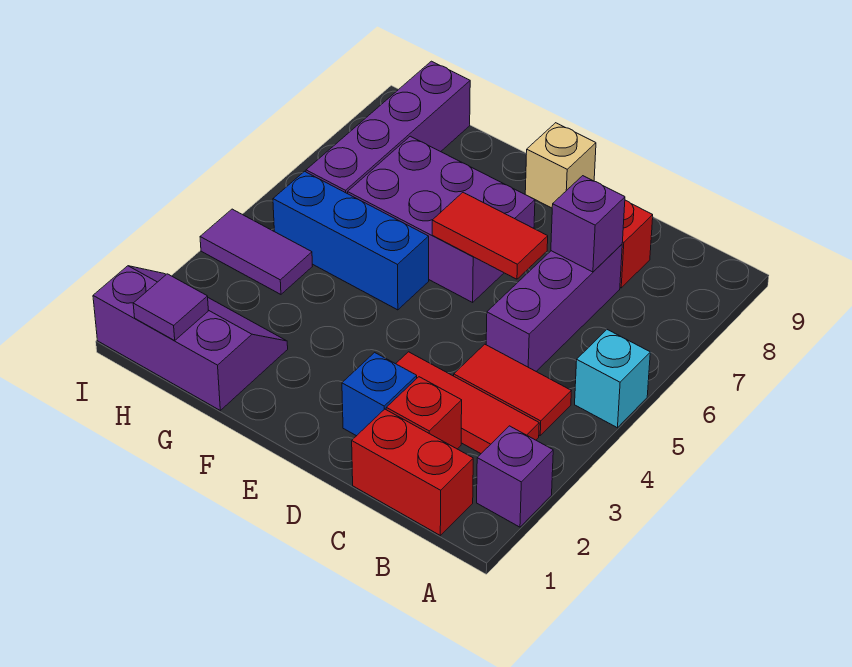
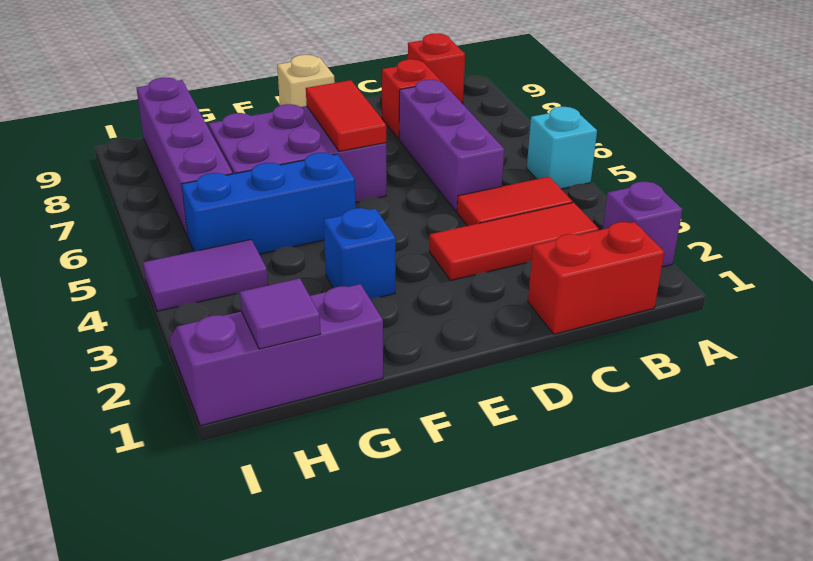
red brick C2 level 1 -> red brick B9 level 1
purple brick C7 level 2 -> none
blue brick D2 level 1 -> blue brick F3 level 1
red tile D6:E6 level 2 -> red tile E6:E7 level 2

